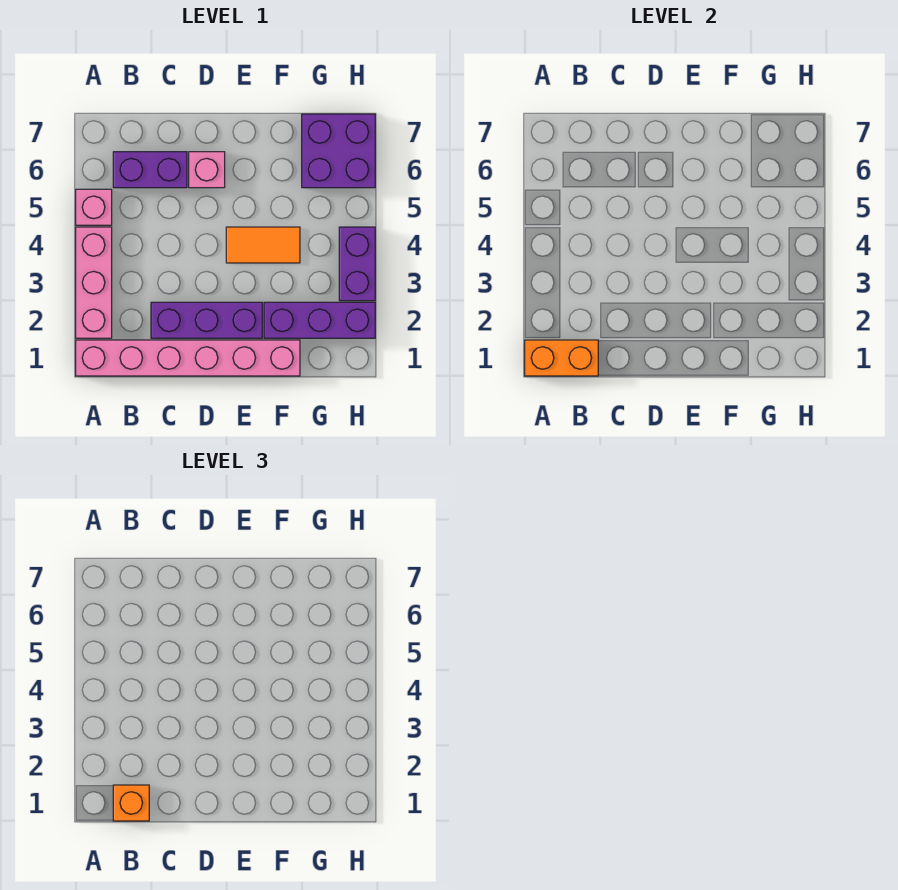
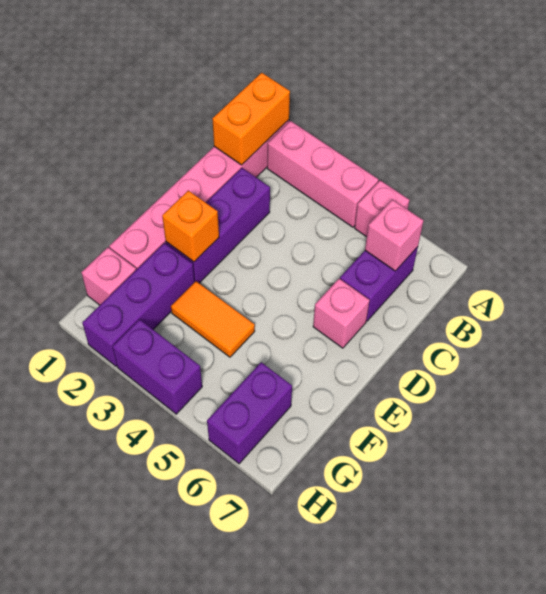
orange brick B1 level 3 -> orange brick E2 level 2
none -> pink brick B6 level 2
orange tile E4:F4 level 1 -> orange tile F3:F4 level 1
none -> pink brick G1 level 1
purple brick G6:H7 level 1 -> purple brick G6:H6 level 1

